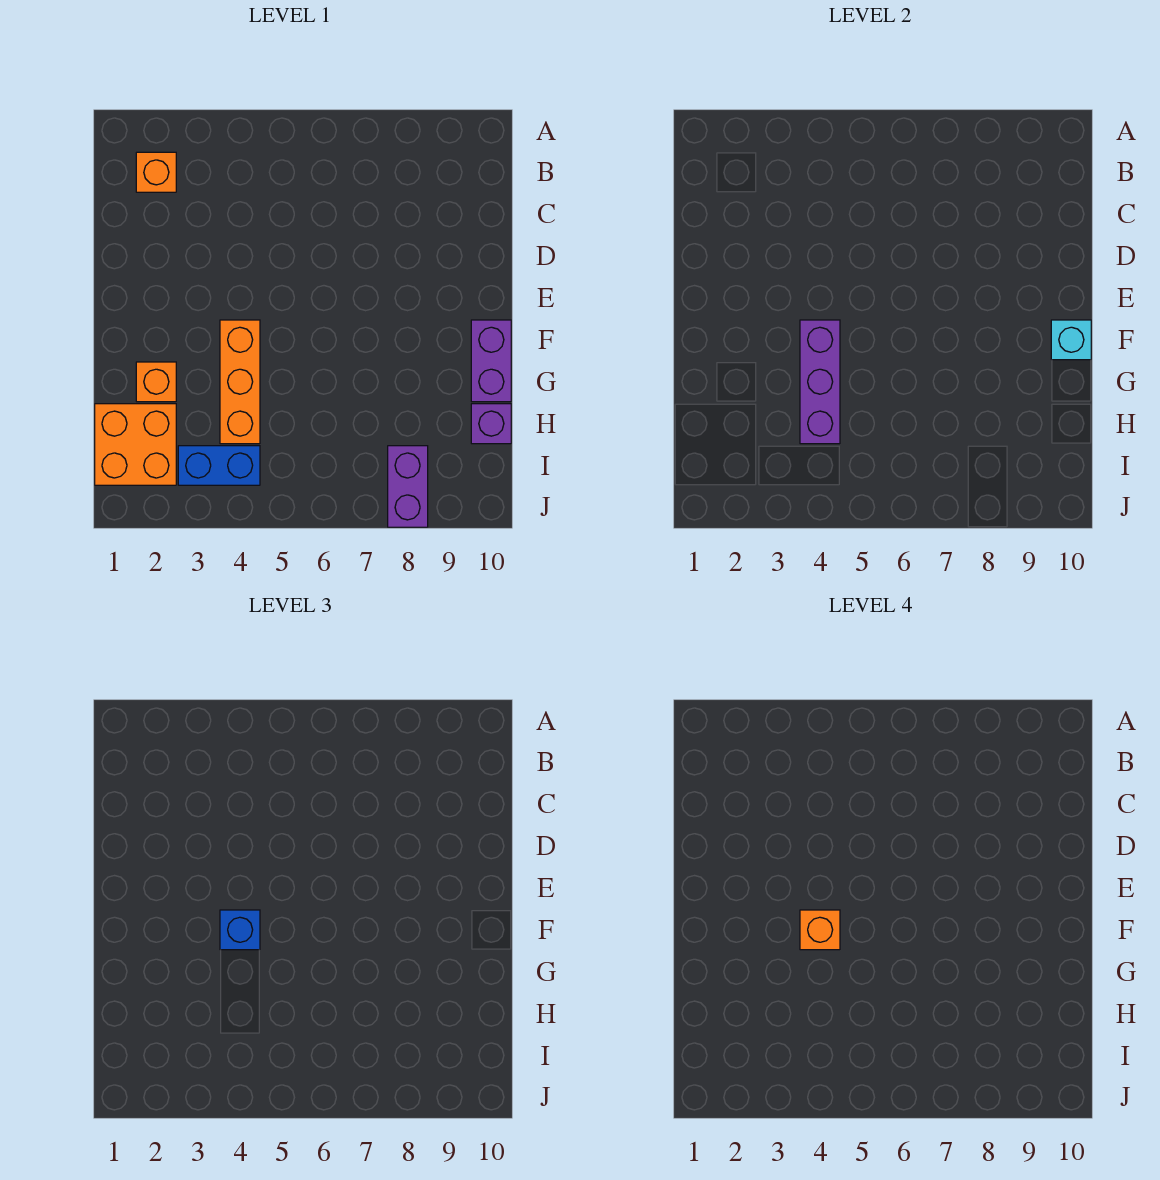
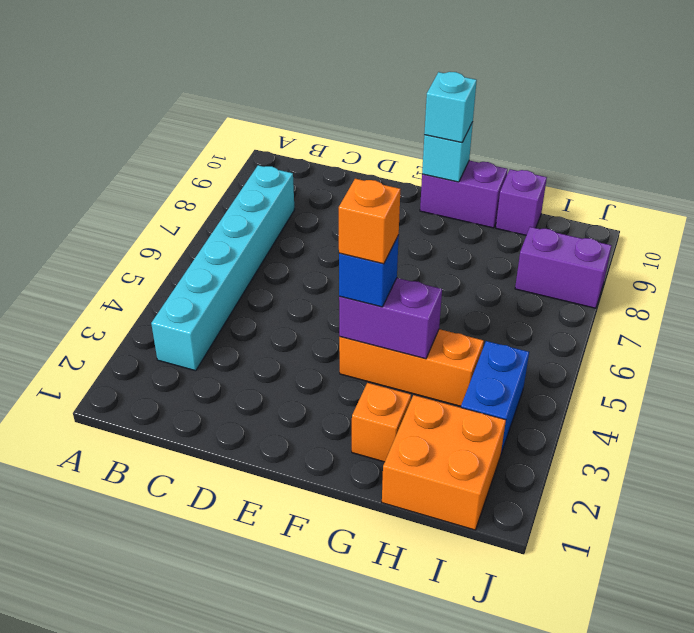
orange brick B2 level 1 -> none
none -> cyan brick B3:B8 level 1
purple brick F4:H4 level 2 -> purple brick F4:G4 level 2
none -> cyan brick F10 level 3

